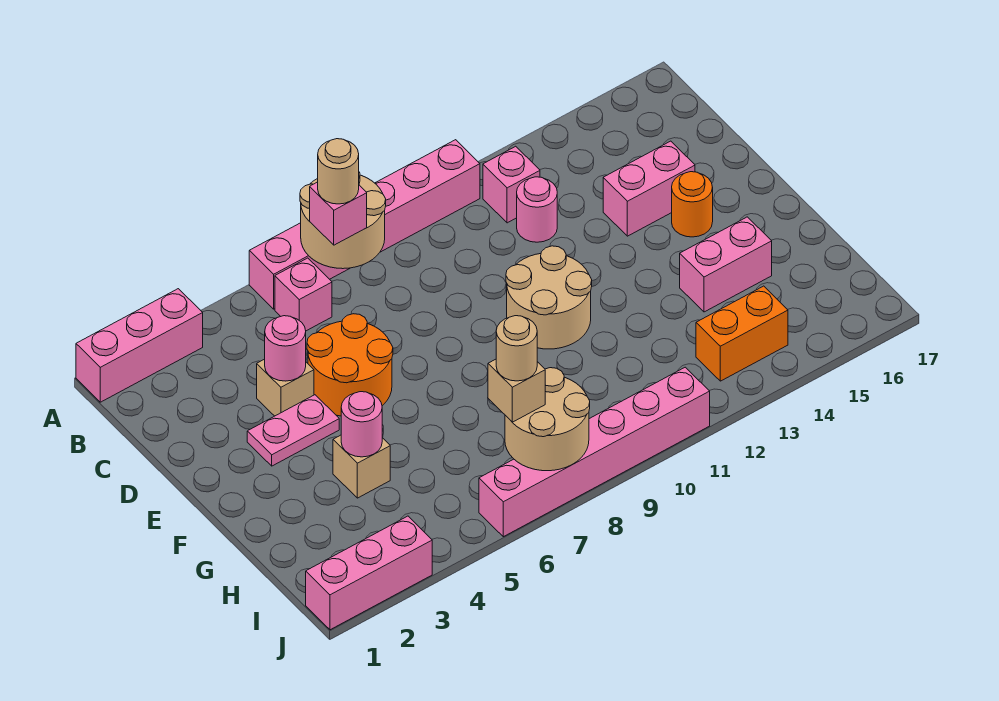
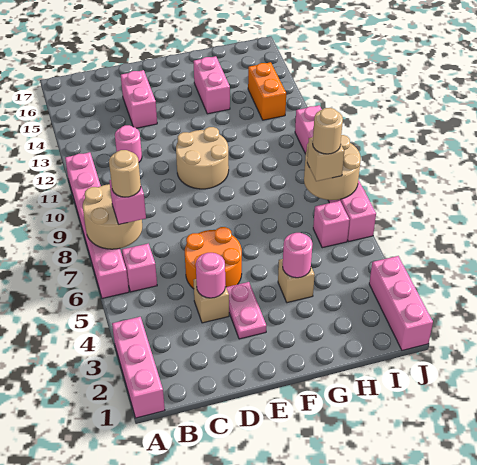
pink brick B12 level 1 -> pink brick I6 level 1
orange round brick E15 level 1 -> none

